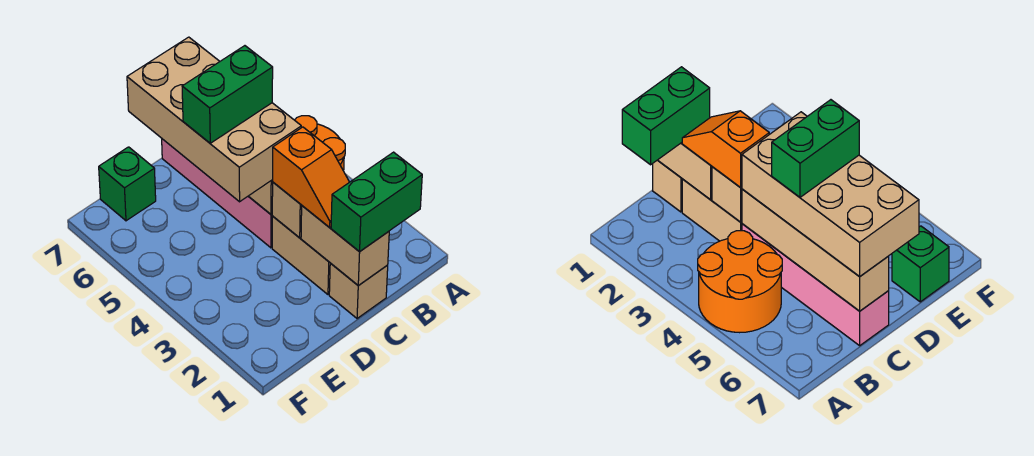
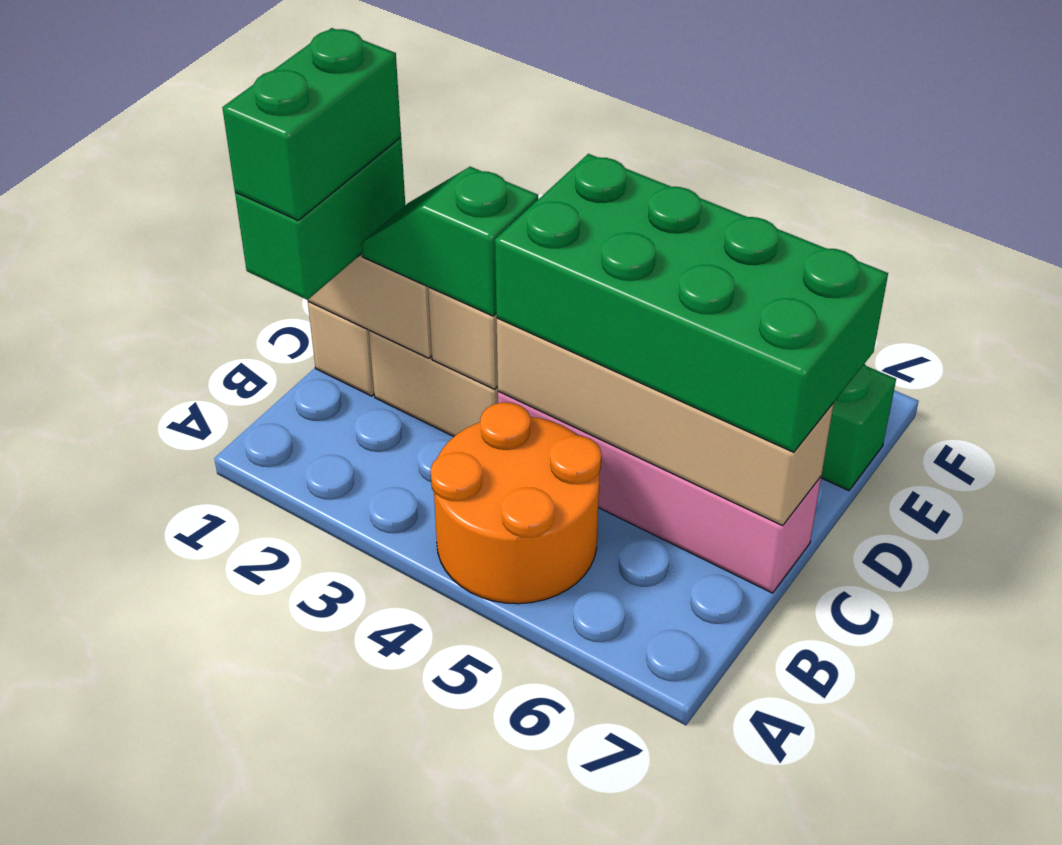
orange slope C2:C3 level 3 top 3 -> green slope C2:C3 level 3 top 3
tan brick C4:D7 level 3 -> green brick C4:D7 level 3
green brick C5:D5 level 4 -> green brick B1:C1 level 4

